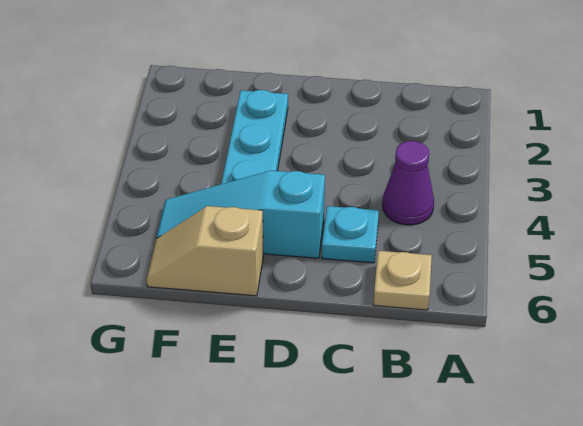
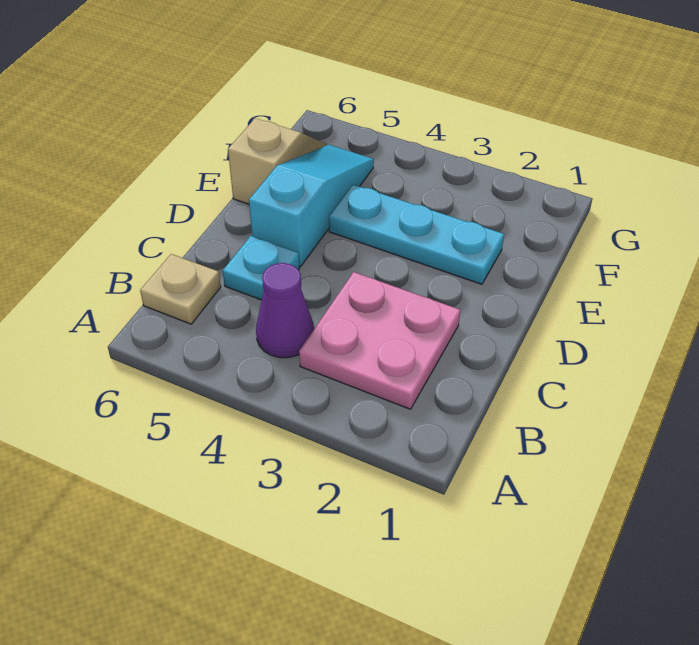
none -> pink plate B2:C3 level 1

